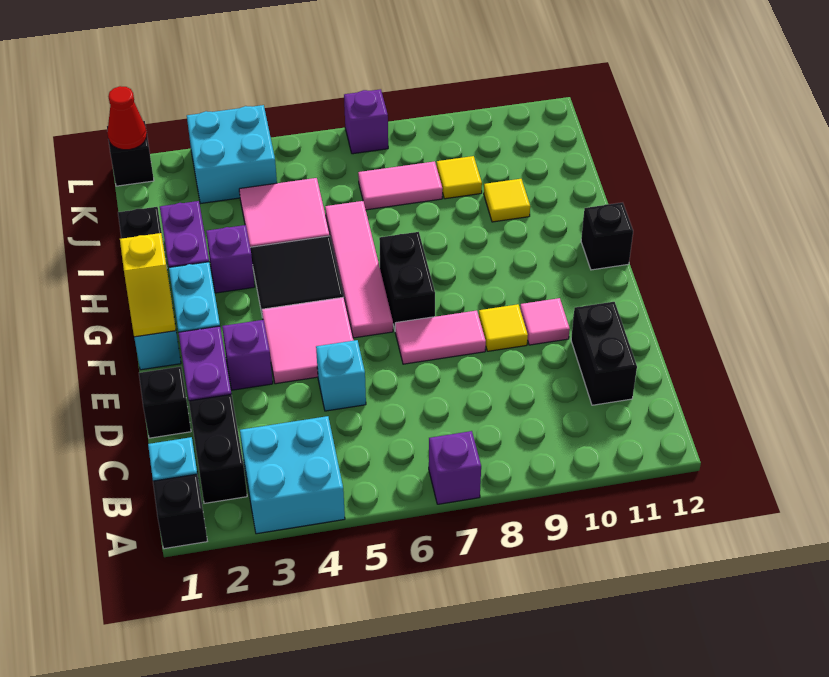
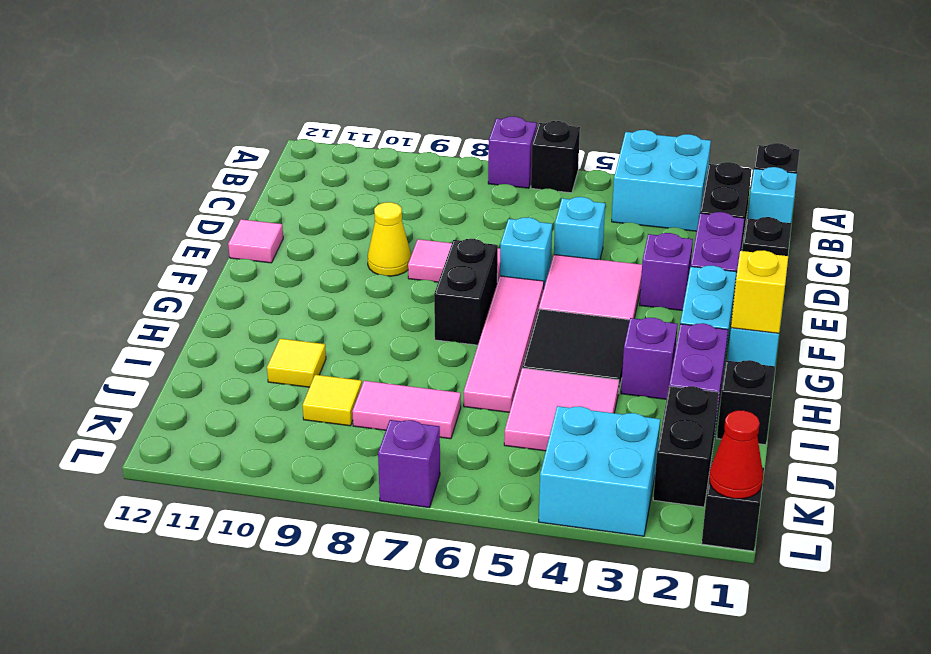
black brick C11:D11 level 1 -> black brick J2:K2 level 1
none -> cyan brick E6 level 1
yellow tile E9 level 1 -> yellow cone E9 level 1
pink tile E10 level 1 -> pink tile E12 level 1
black brick G12 level 1 -> black brick A6 level 1

